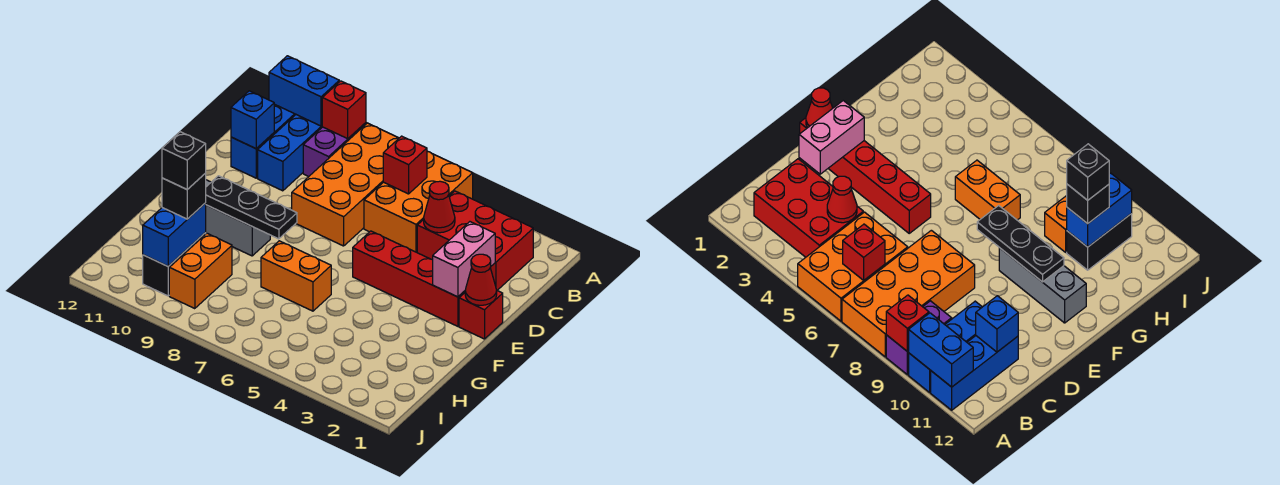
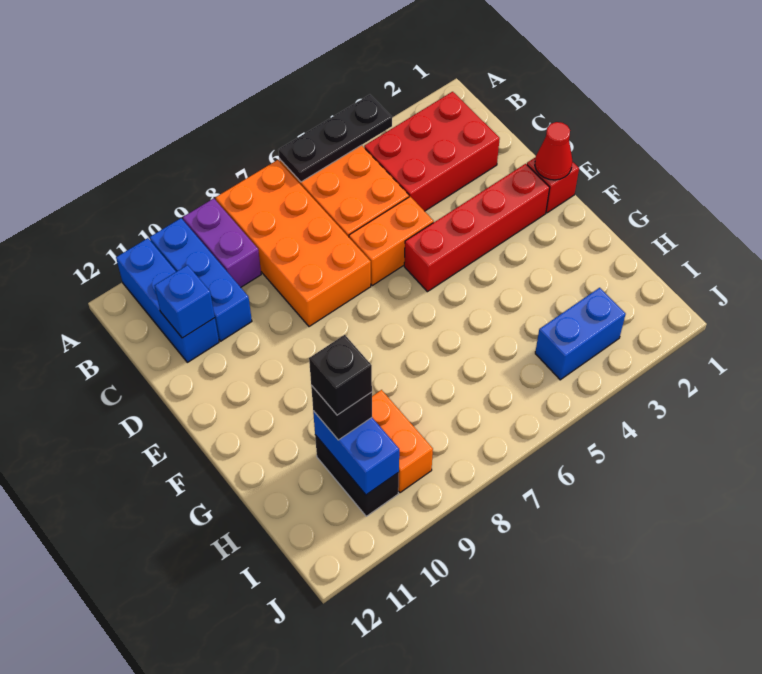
red brick A9 level 2 -> none
blue brick A10:A11 level 2 -> blue brick I3:I4 level 1
red brick B6 level 2 -> none
red cone C4 level 2 -> none
pink brick D2:E2 level 2 -> none
black plate F8:F10 level 2 -> black plate A4:A6 level 2
grey brick F9:F11 level 1 -> none
orange brick G6:G7 level 1 -> orange brick D5:D6 level 1

